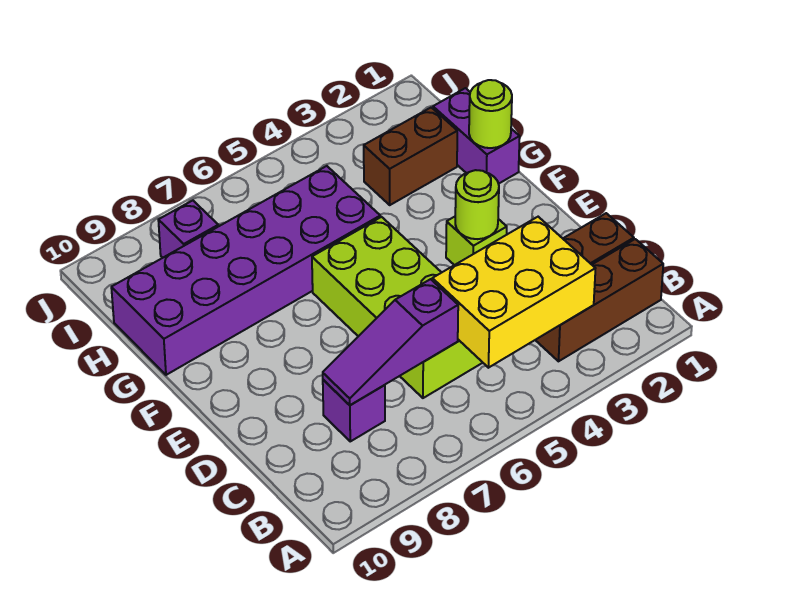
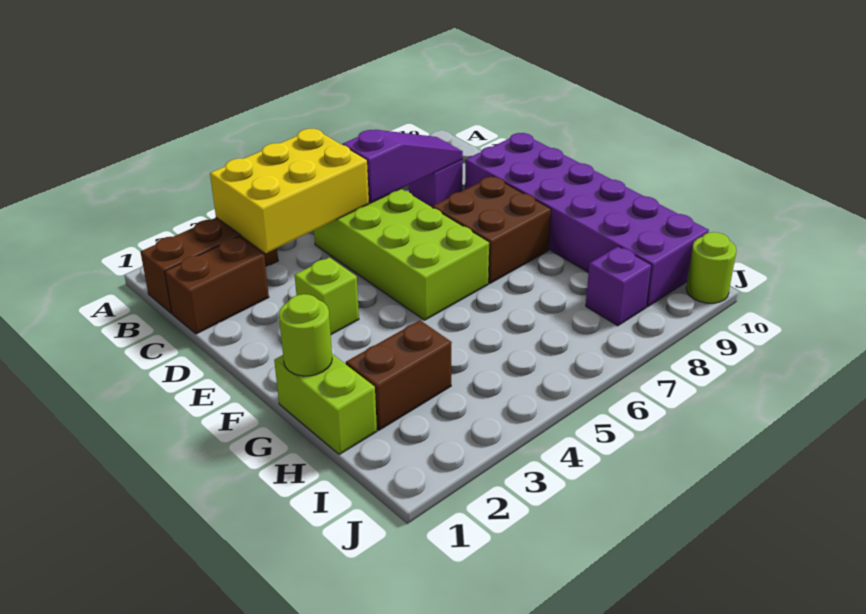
lime round brick E3 level 2 -> lime round brick J10 level 1
none -> brown brick E7:F8 level 1
purple brick G1:H1 level 1 -> lime brick G1:H1 level 1
purple brick G5:H10 level 1 -> purple brick D9:I10 level 1

